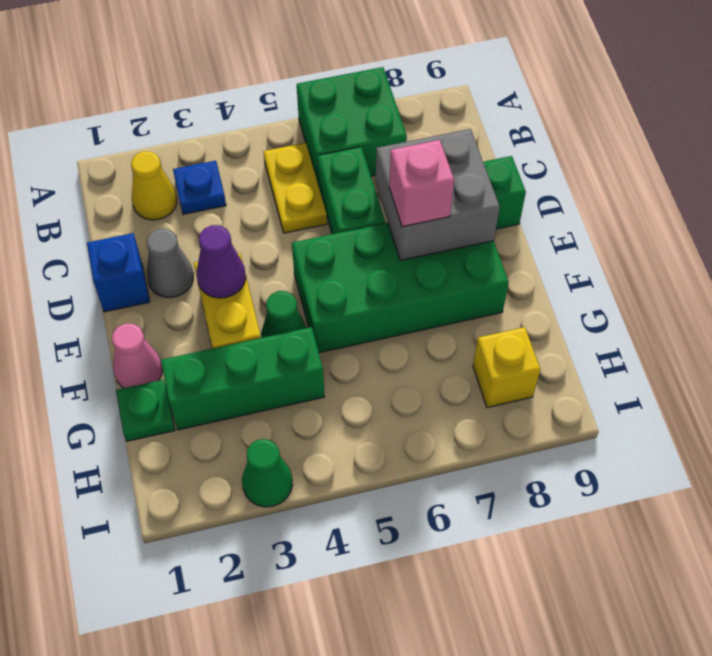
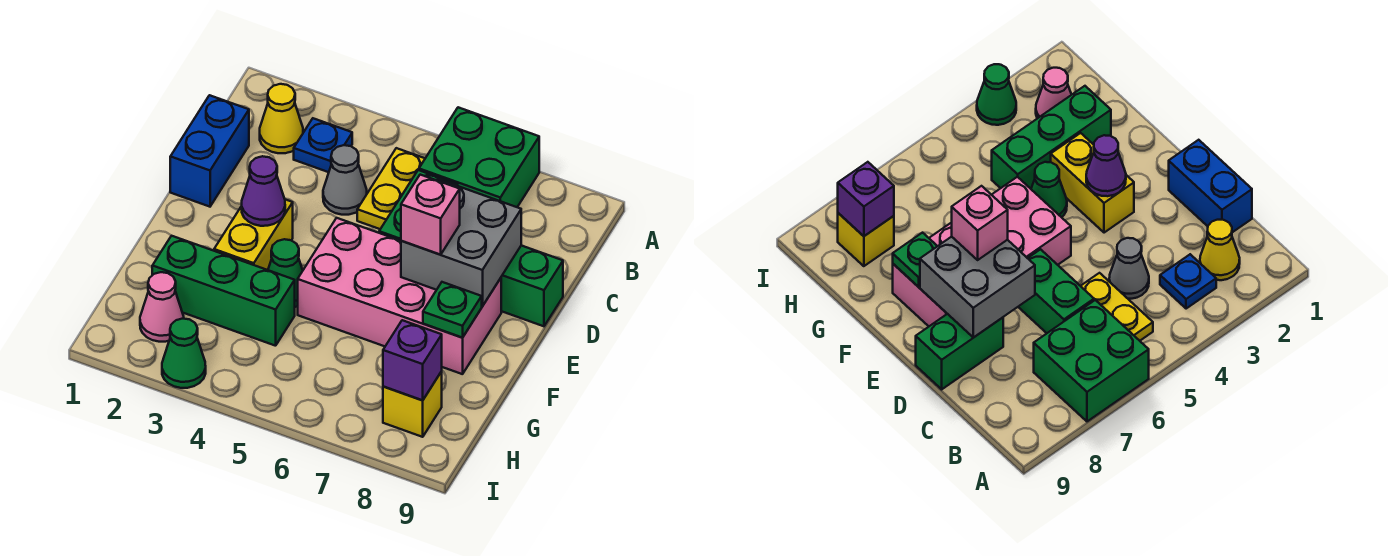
blue brick D1 level 1 -> blue brick C1:D1 level 1
grey cone D2 level 1 -> grey cone C4 level 1
green brick E5:F8 level 1 -> pink brick E5:F8 level 1
pink cone F1 level 1 -> pink cone H2 level 1
green plate G1 level 1 -> green plate F8 level 2
none -> purple brick H8 level 2

